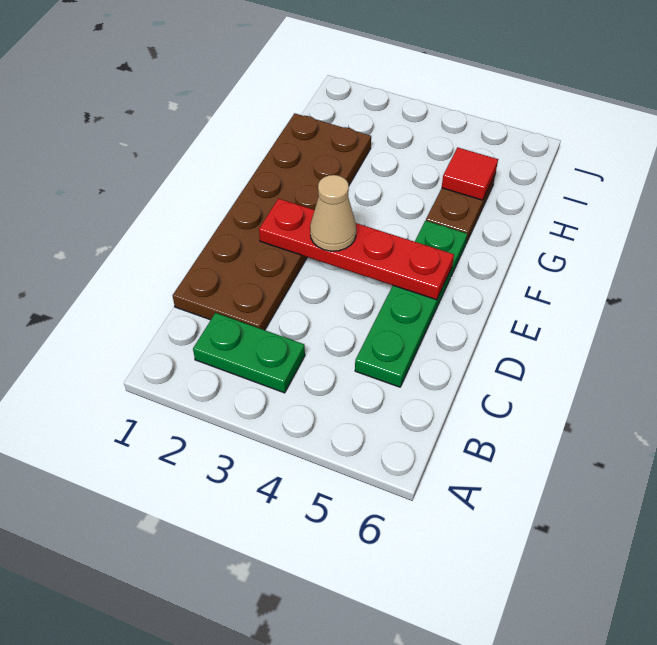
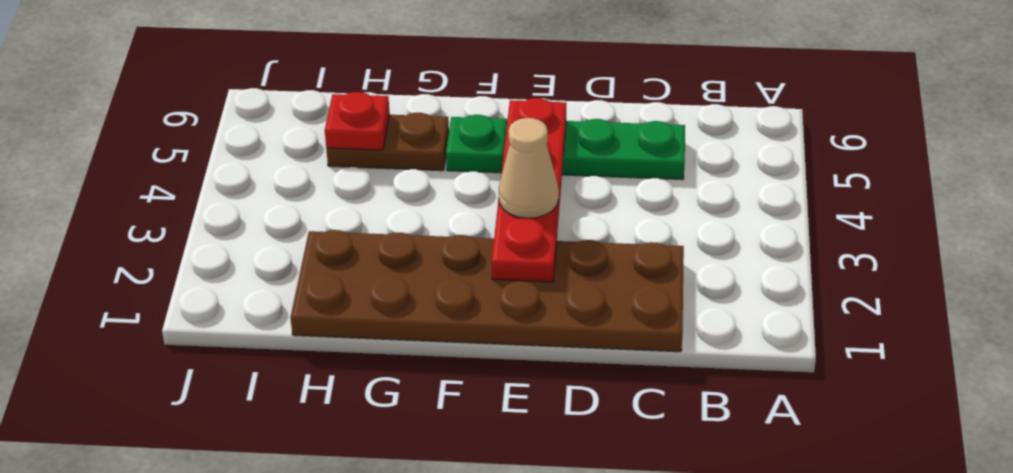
green plate B2:B3 level 1 -> none
red tile H5 level 2 -> red plate H5 level 2

